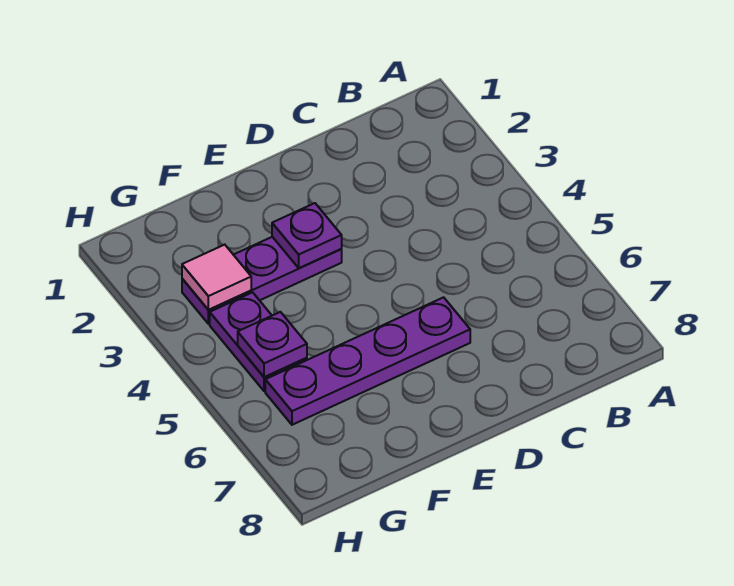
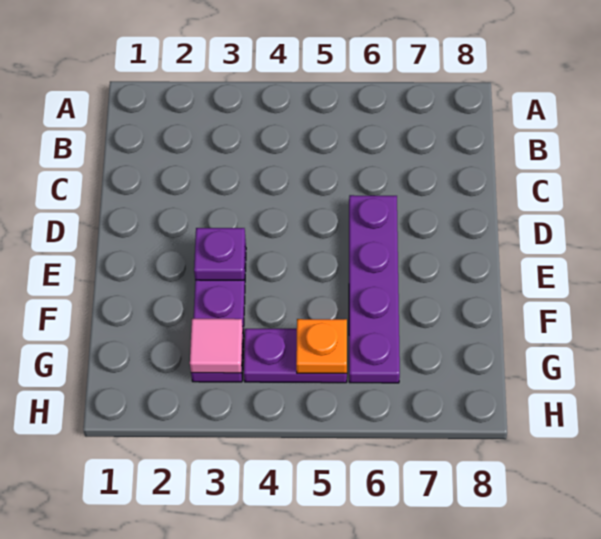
purple plate G5 level 2 -> orange plate G5 level 2

